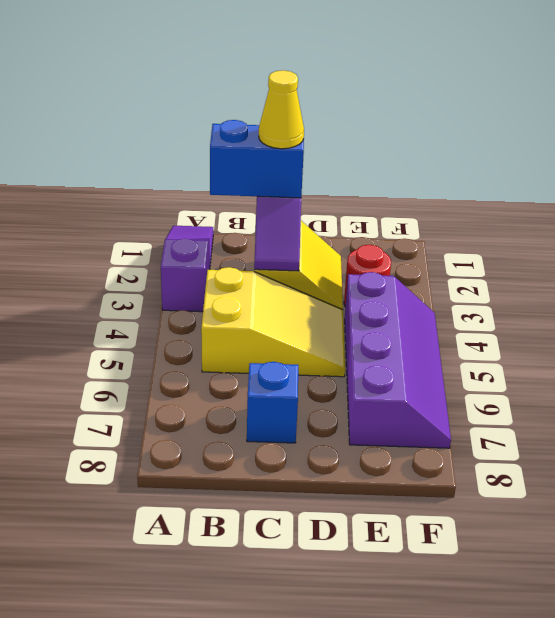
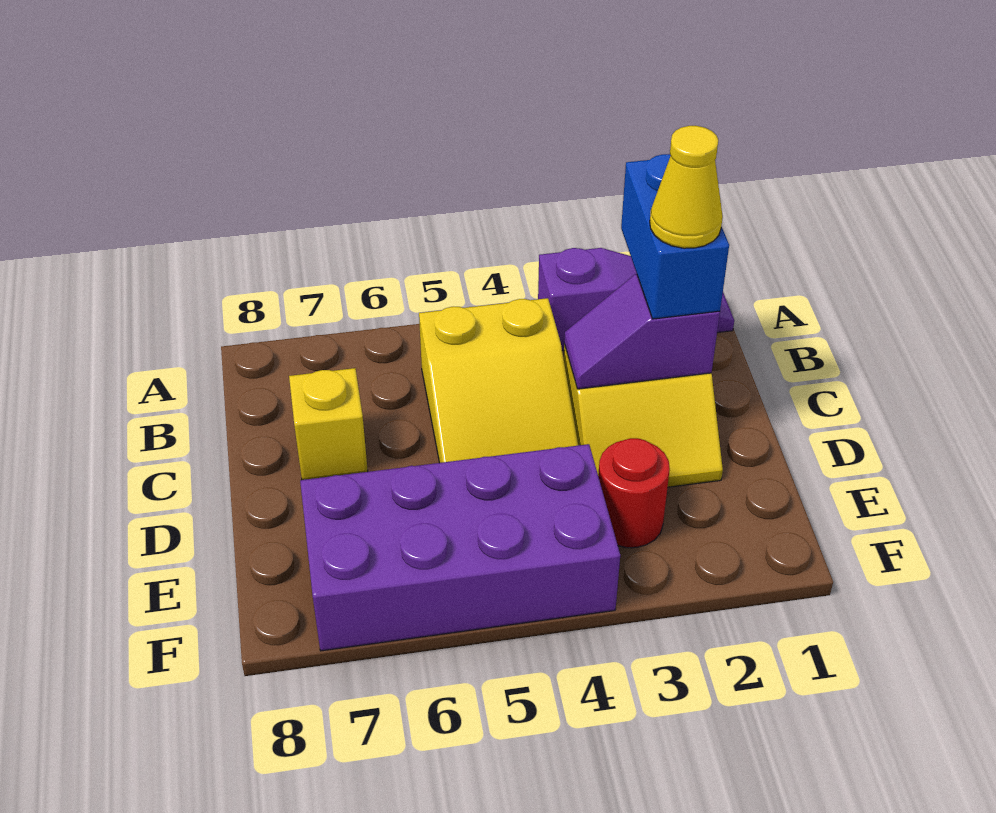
blue brick C7 level 1 -> yellow brick C7 level 1
purple slope E4:F7 level 1 top E -> purple brick E4:F7 level 1

